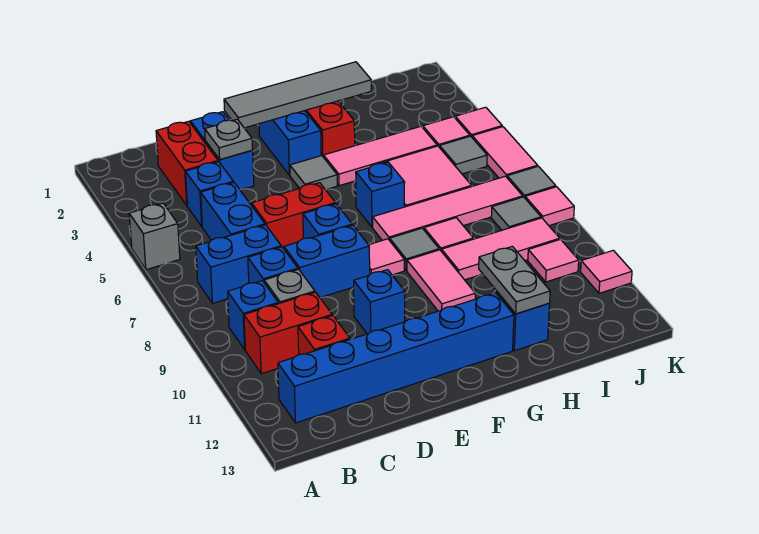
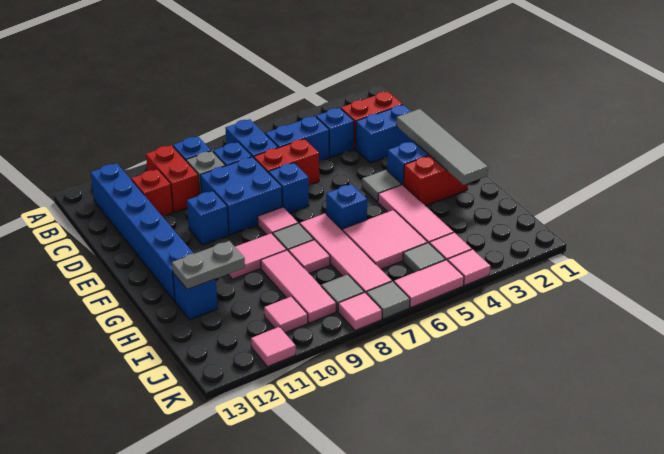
grey brick A5 level 1 -> none
grey plate D3 level 2 -> none
red brick D6:E6 level 1 -> red brick D6:D7 level 1
blue brick D8:E8 level 1 -> blue brick D8:E9 level 1

